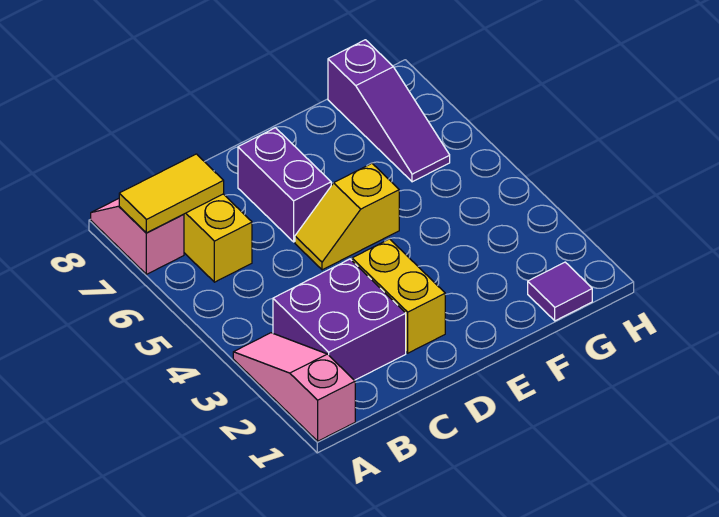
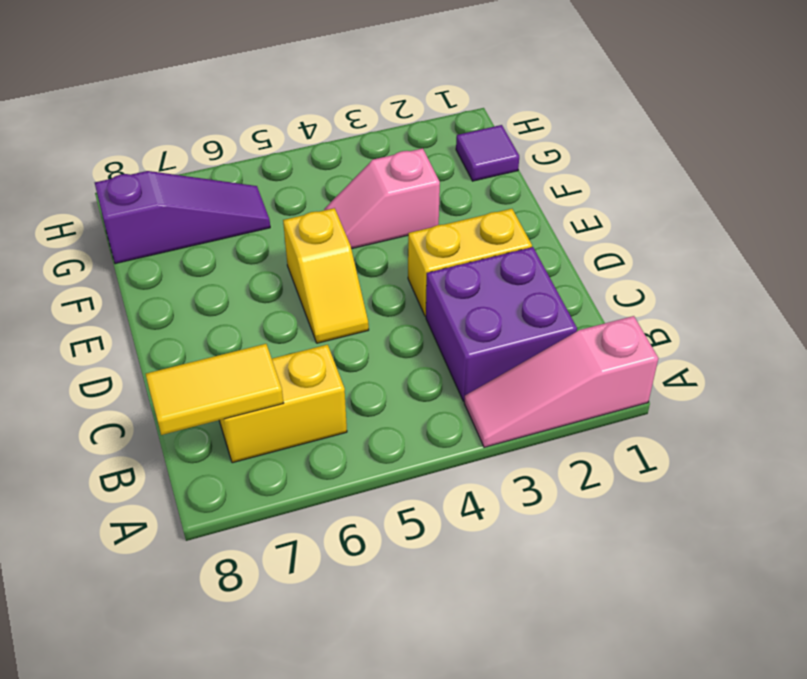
pink slope A7:A8 level 1 top 7 -> pink slope F3:F4 level 1 top 3
yellow tile A7:B7 level 2 -> yellow tile B7:B8 level 2
purple brick D6:D7 level 1 -> none

